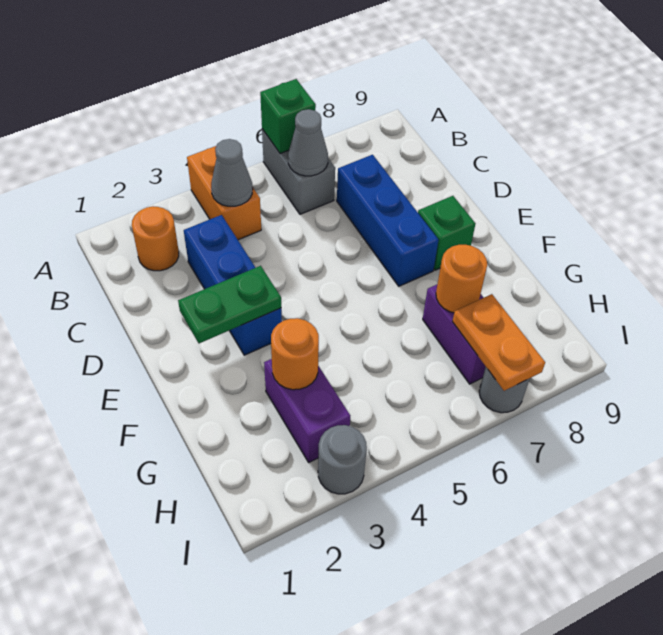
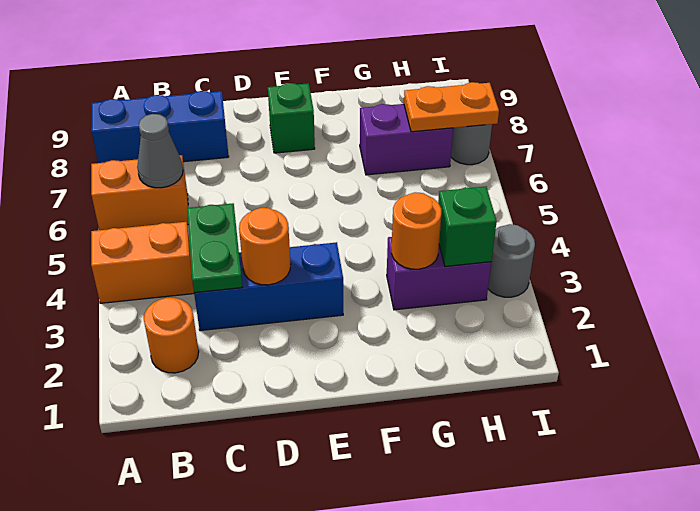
grey brick A6:B6 level 1 -> orange brick A6:B6 level 1
green brick A6 level 2 -> green brick H3 level 2
grey cone B4 level 2 -> none
blue brick C7:E7 level 1 -> blue brick A8:C8 level 1
green plate E2:E3 level 2 -> green plate C3:C4 level 2
orange round brick G7 level 2 -> orange round brick D3 level 2

